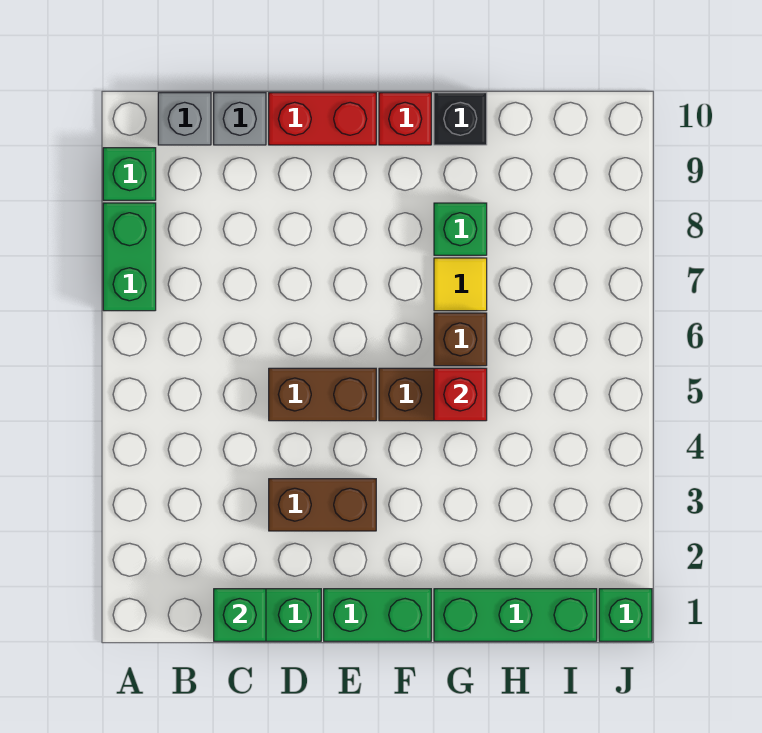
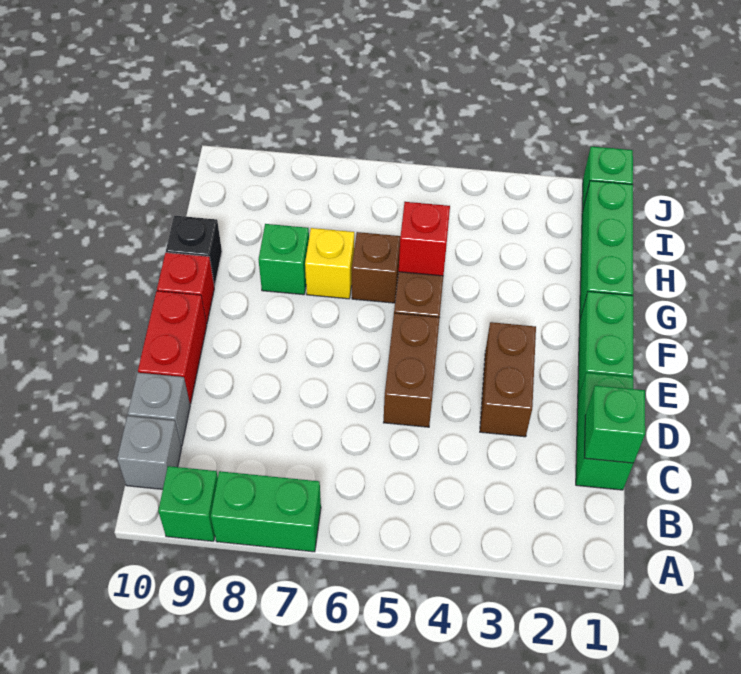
yellow tile G7 level 1 -> yellow brick G7 level 1

